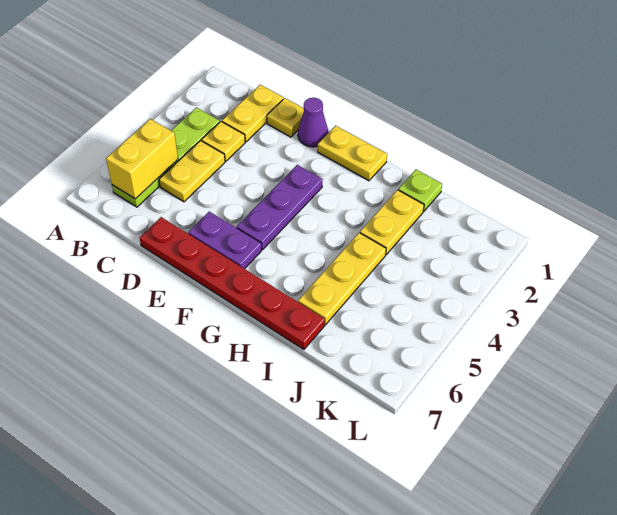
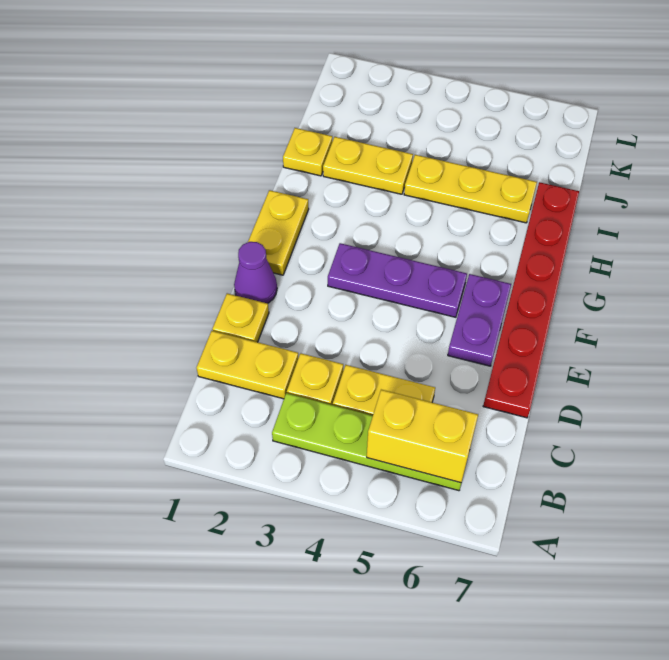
lime plate I1 level 1 -> yellow plate I1 level 1

